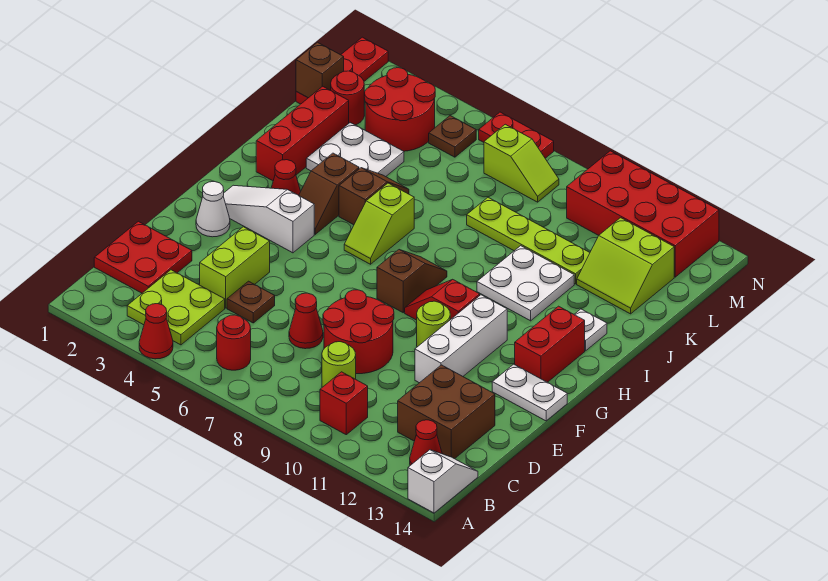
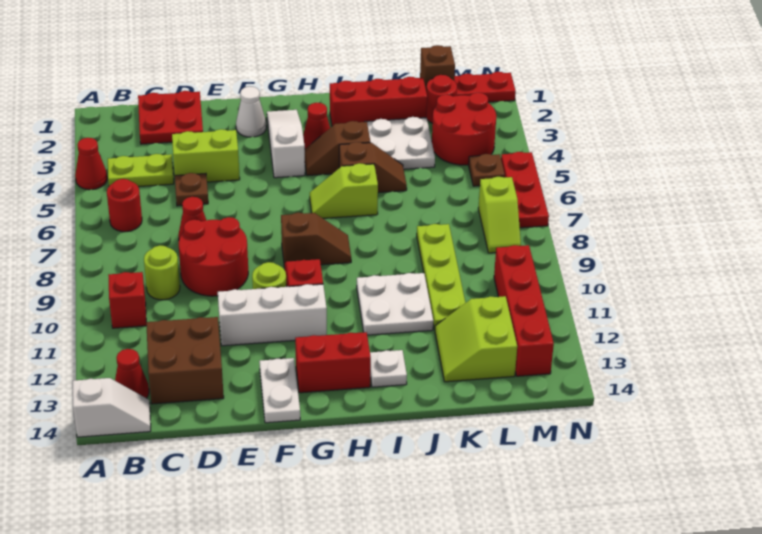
lime plate B3:C4 level 1 -> lime plate B4:C4 level 1
red brick M10:N13 level 1 -> red brick M10:M13 level 1
red plate N6:N7 level 1 -> red plate N5:N7 level 1

